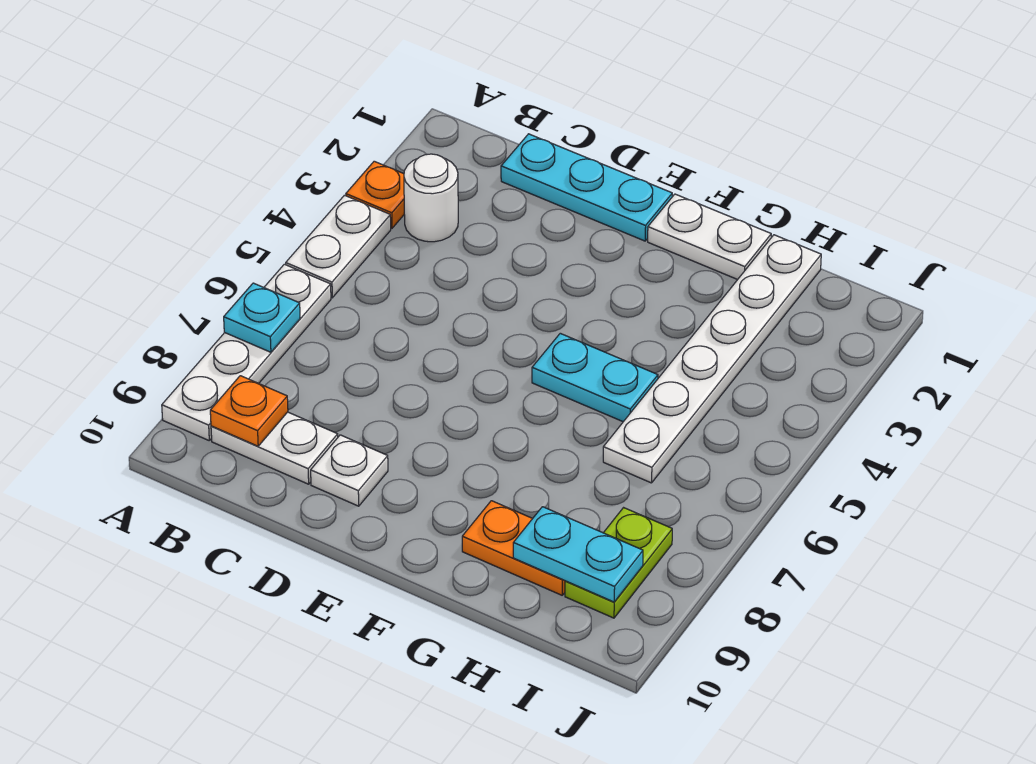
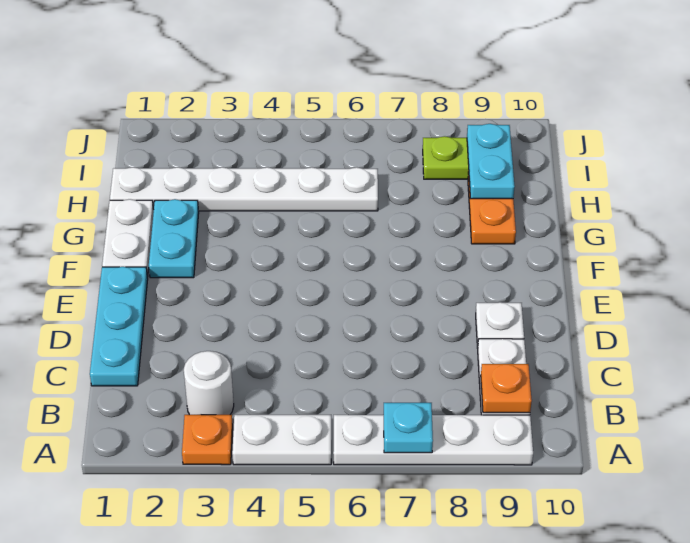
cyan plate F5:G5 level 1 -> cyan plate F2:G2 level 1

